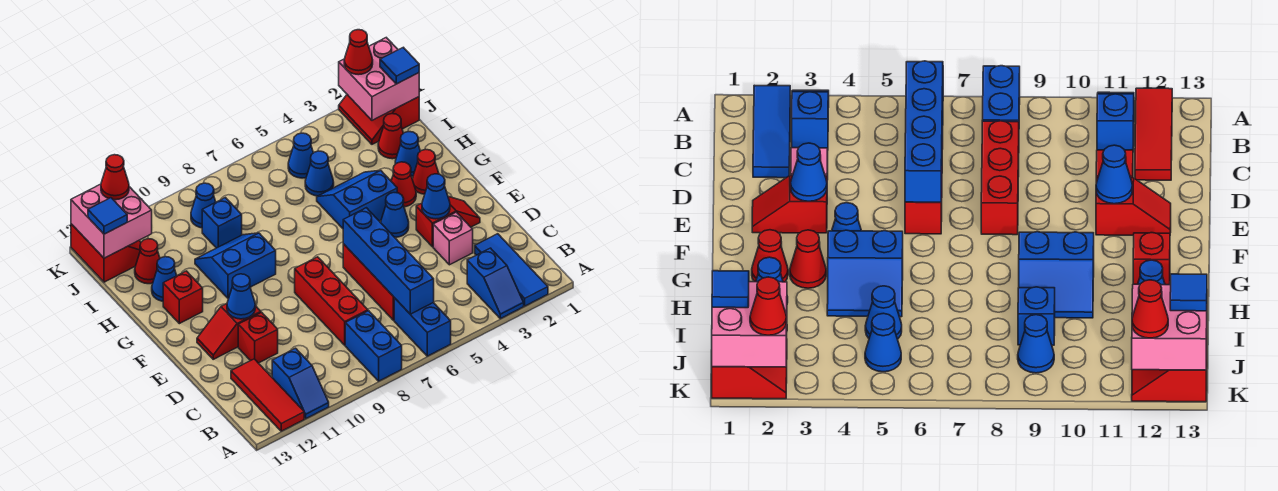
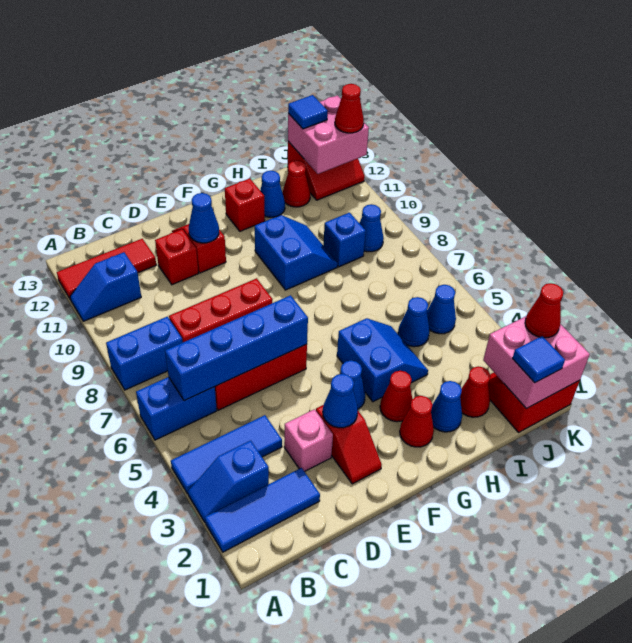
none -> blue tile A4:C4 level 1

